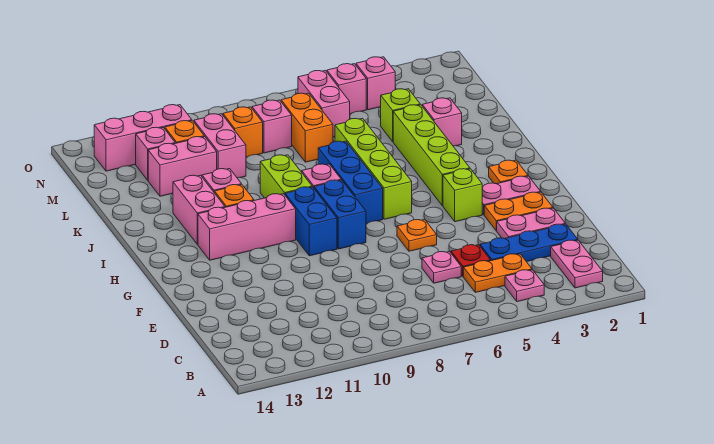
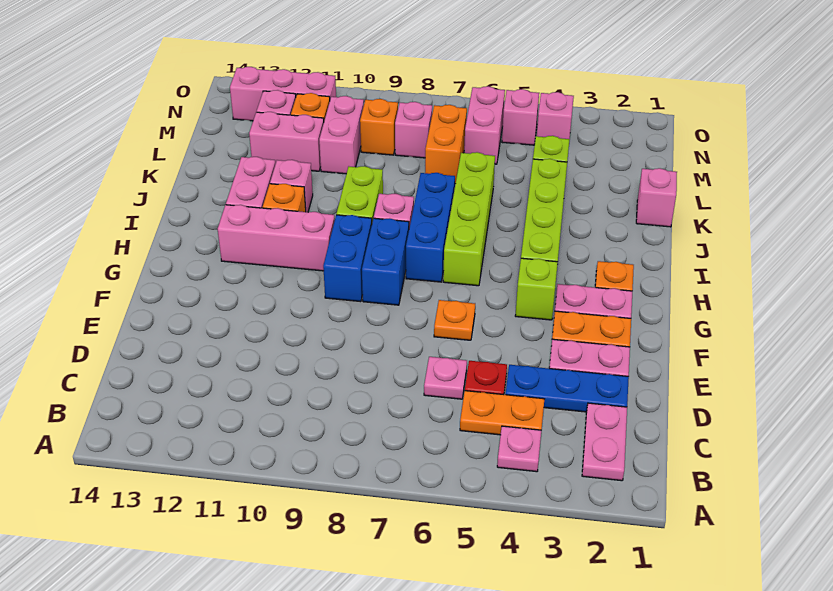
pink brick K3 level 1 -> pink brick K1 level 1

